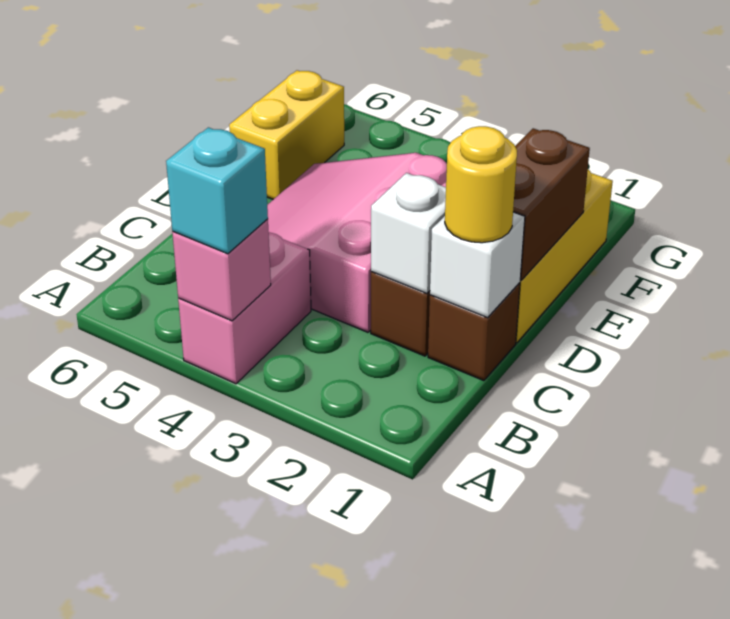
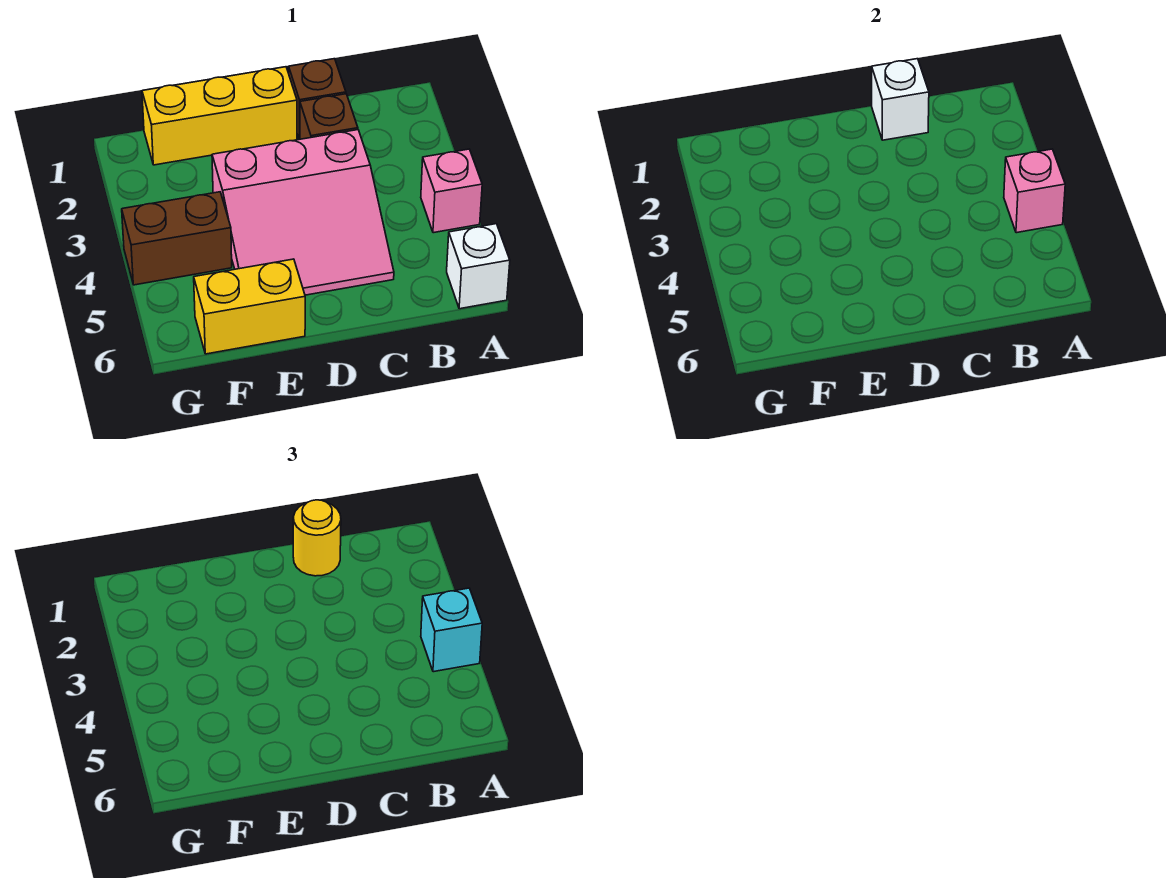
pink brick A4:B4 level 1 -> pink brick A4 level 1
white brick C2 level 2 -> white brick A6 level 1
brown brick D1:E1 level 2 -> brown brick F4:G4 level 1

